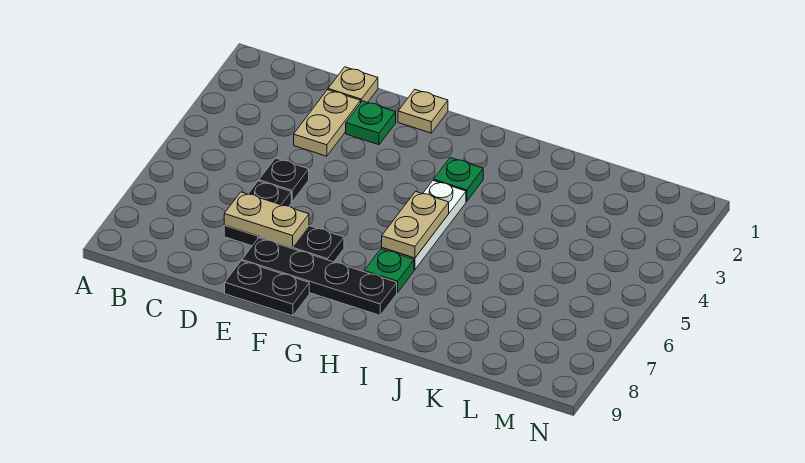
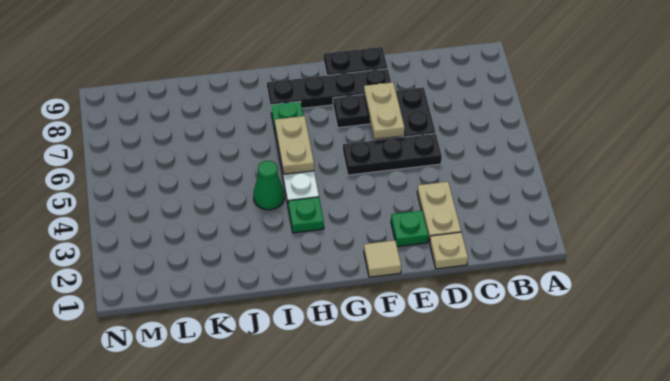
black plate D5 level 1 -> black plate D5:F5 level 1
tan plate D7:E7 level 2 -> tan plate E6:E7 level 2
tan plate F1 level 1 -> tan tile F1 level 1
none -> green cone I4 level 1

